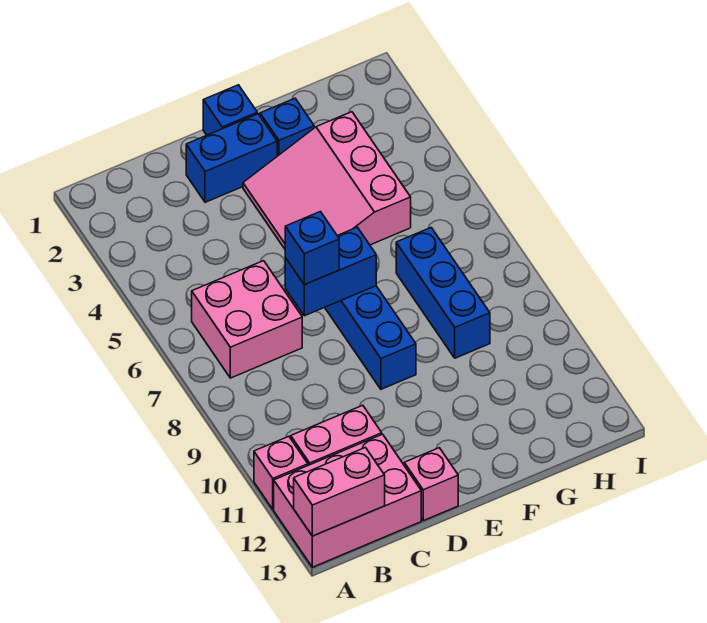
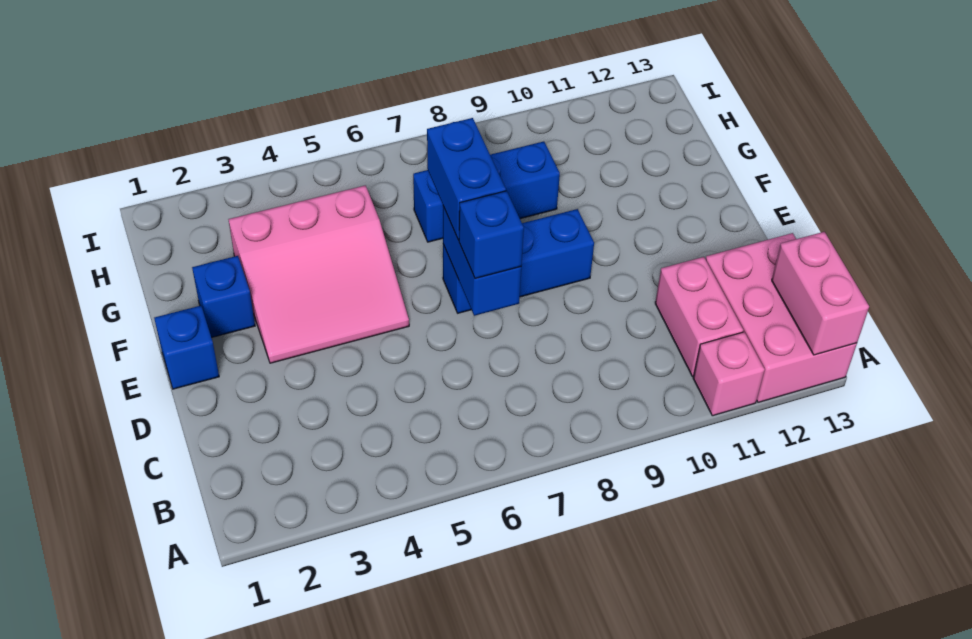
pink brick B6:C7 level 1 -> none
blue brick D2:E2 level 1 -> blue brick E7:F7 level 3
pink brick D13 level 1 -> none

